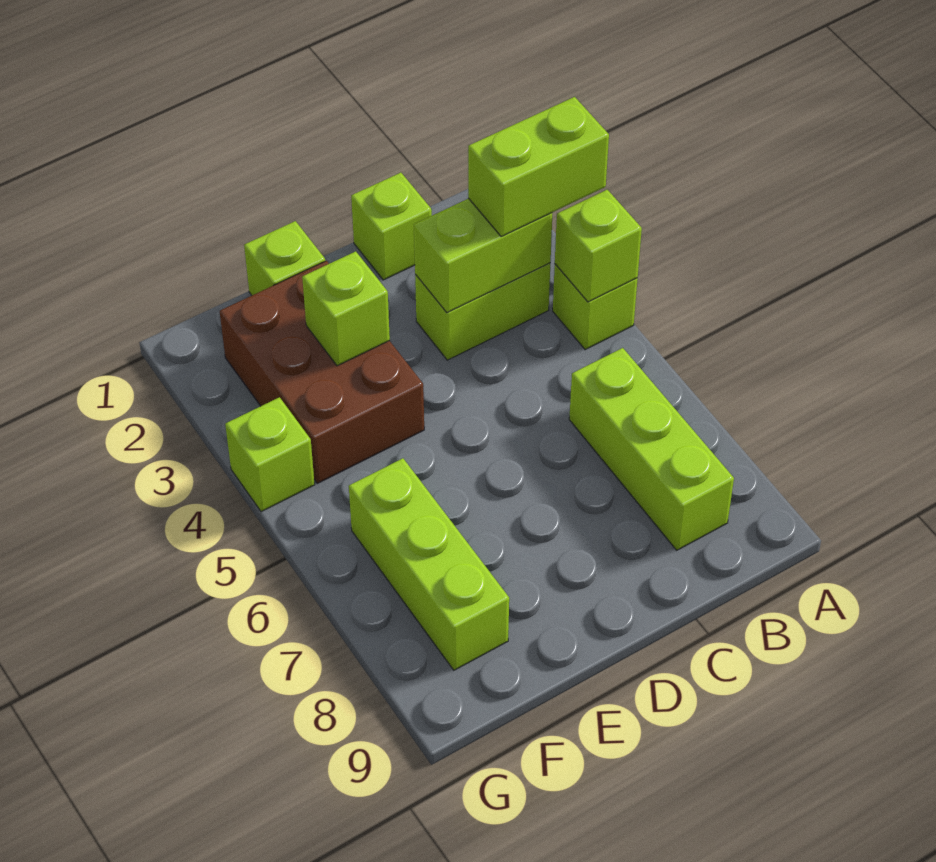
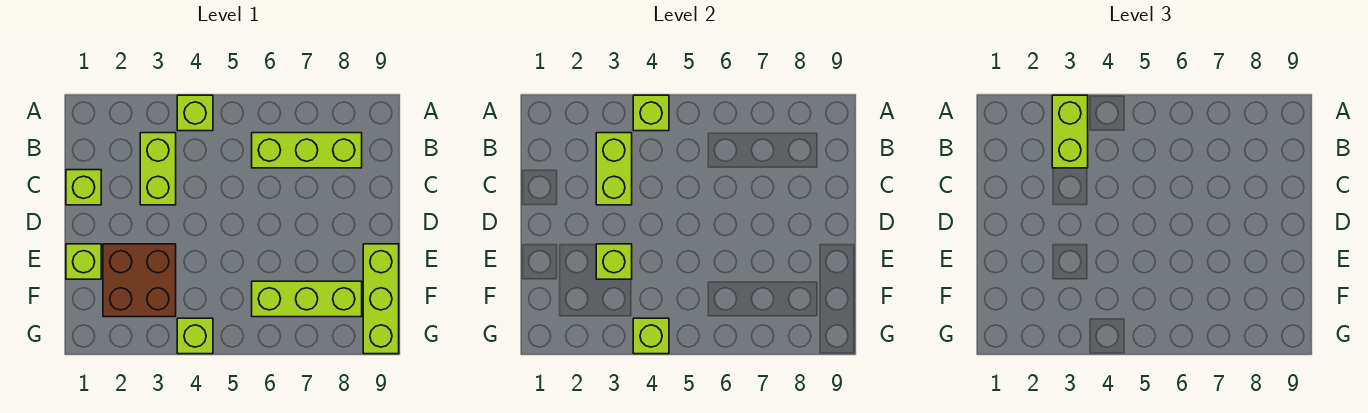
brown brick E2:F4 level 1 -> brown brick E2:F3 level 1
none -> lime brick E9:G9 level 1
none -> lime brick G4 level 2

